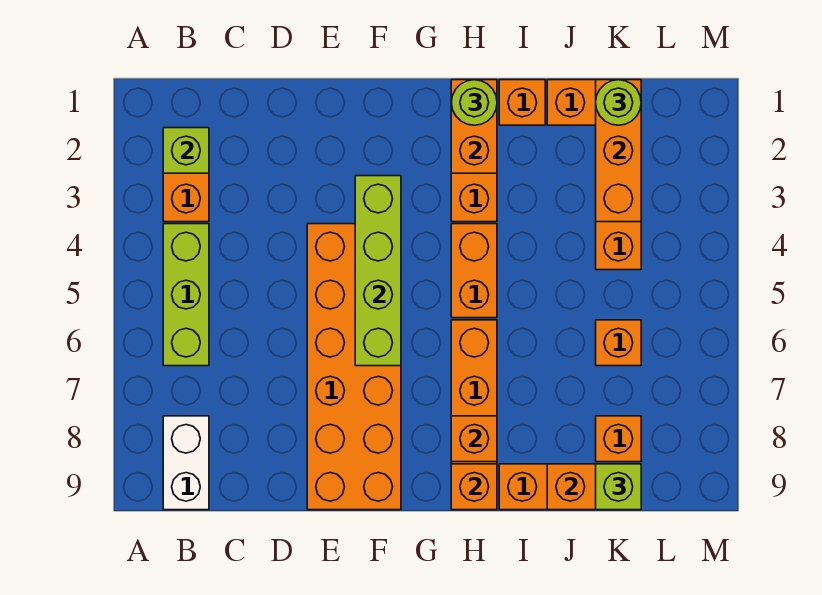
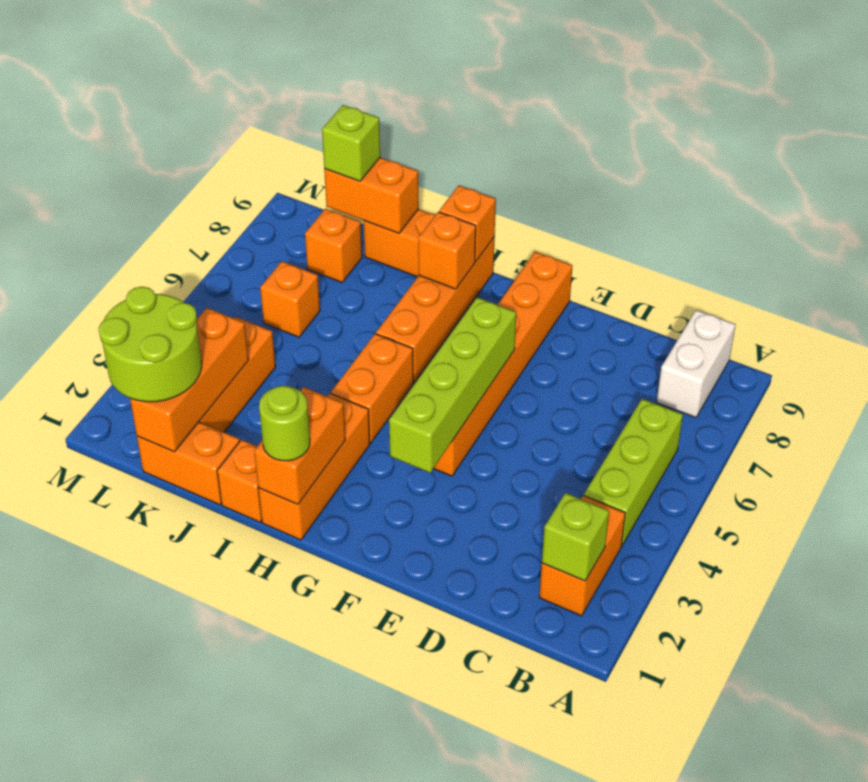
orange brick E4:F9 level 1 -> orange brick F4:F9 level 1
lime round brick K1 level 3 -> lime round brick K1:L2 level 3

